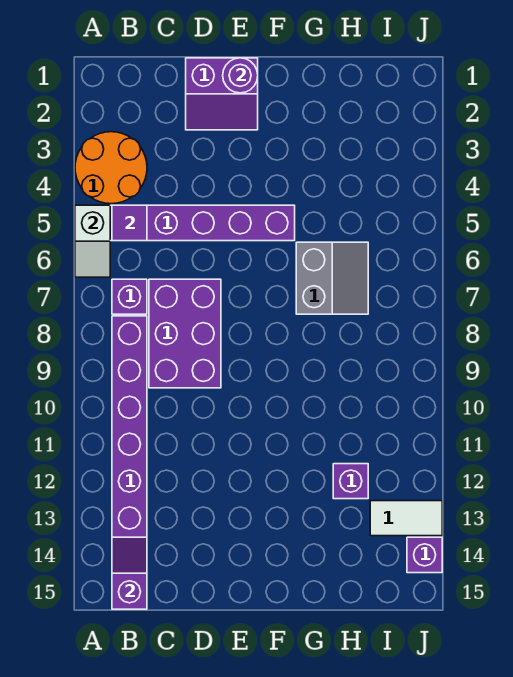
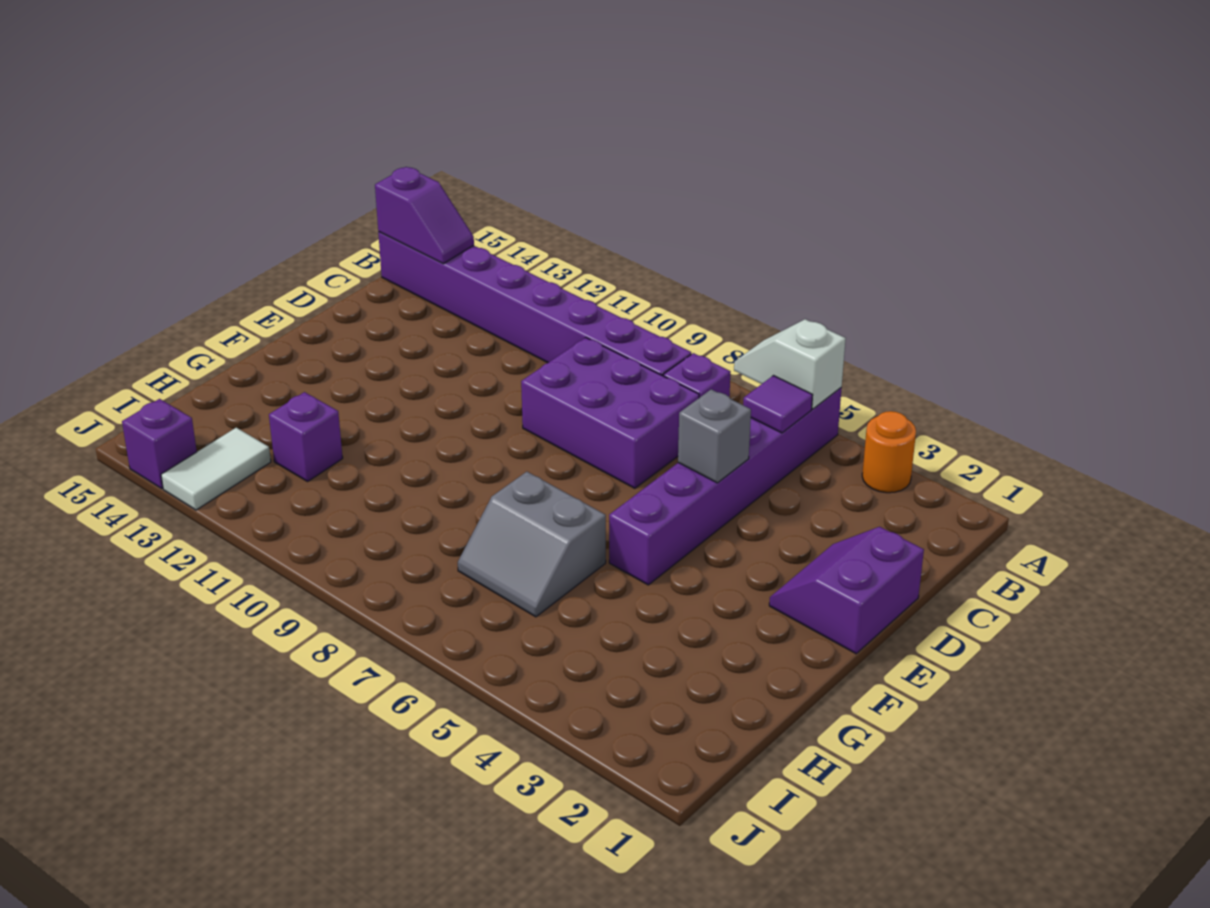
orange round brick A3:B4 level 1 -> orange round brick A3 level 1
none -> grey brick D5 level 2
purple round brick E1 level 2 -> none

